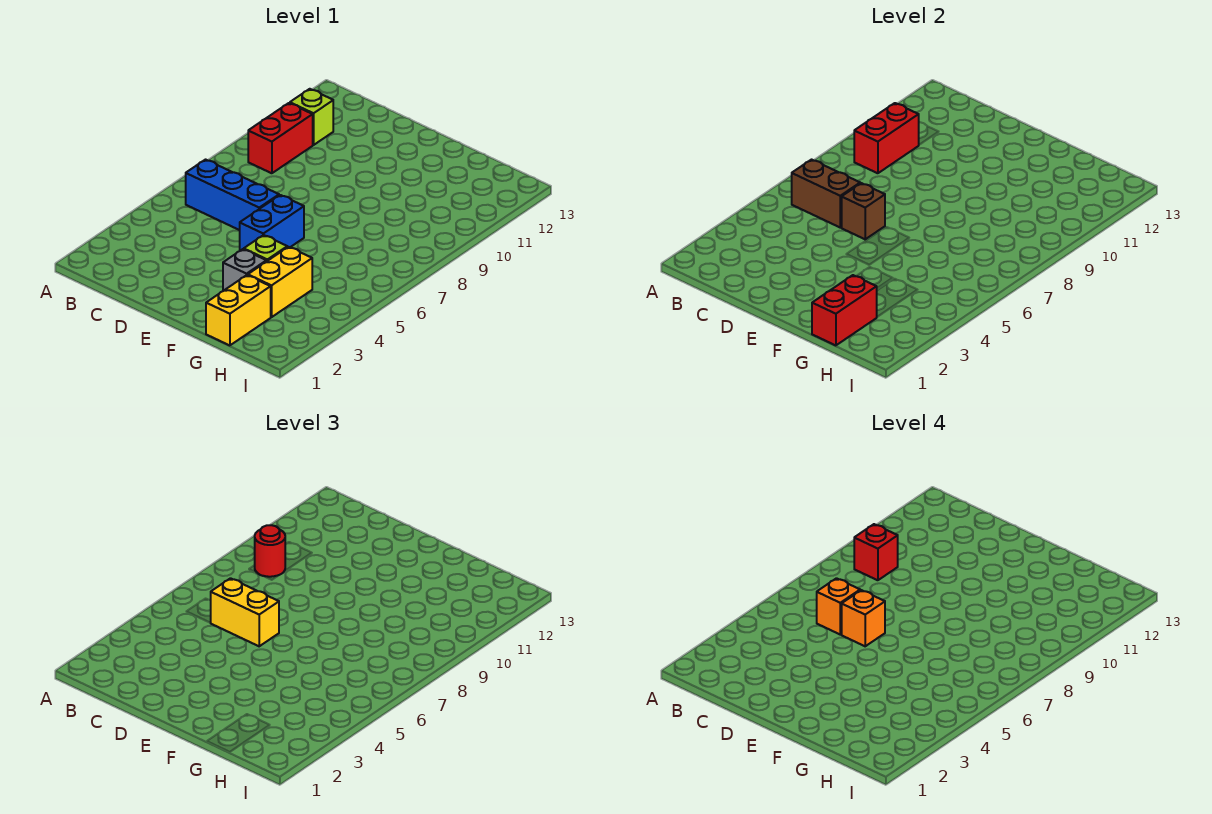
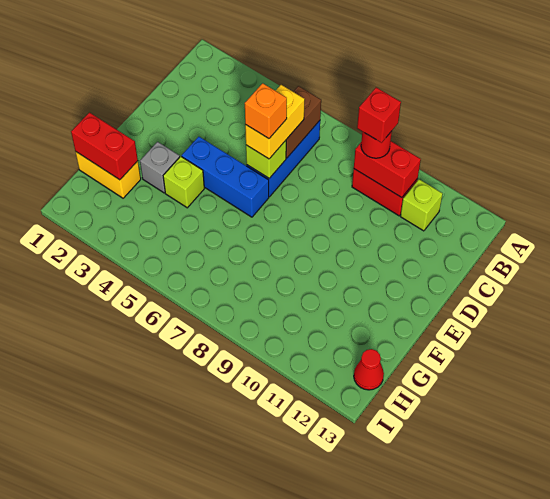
orange brick C6 level 4 -> none
brown brick D6 level 2 -> lime brick D6 level 2
blue brick E5:E6 level 1 -> blue brick E4:E6 level 1
yellow brick G3:G4 level 1 -> none
none -> red cone H13 level 1

